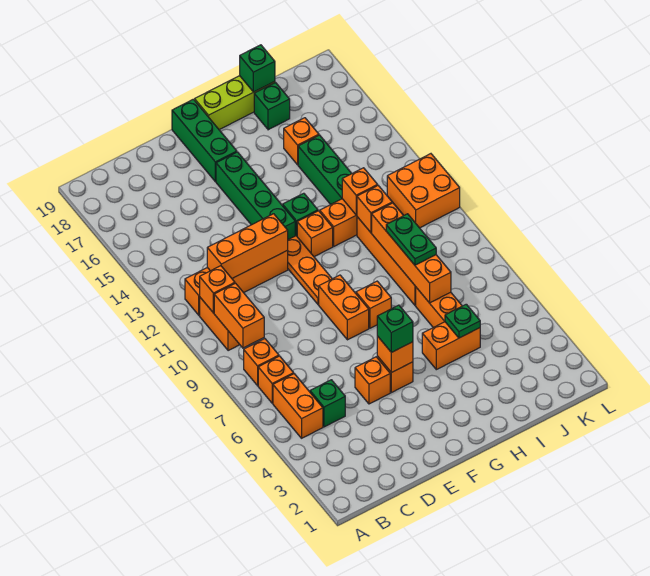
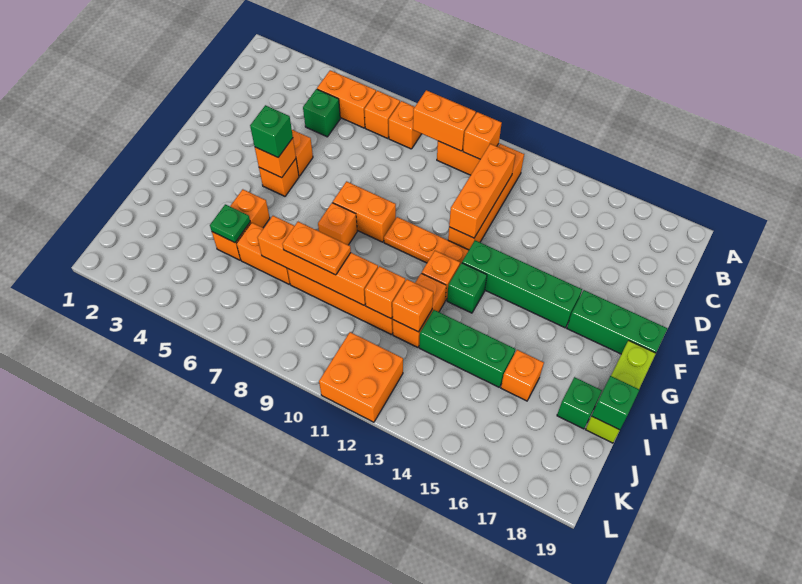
green plate I8:I9 level 3 -> orange plate I8:I9 level 3

